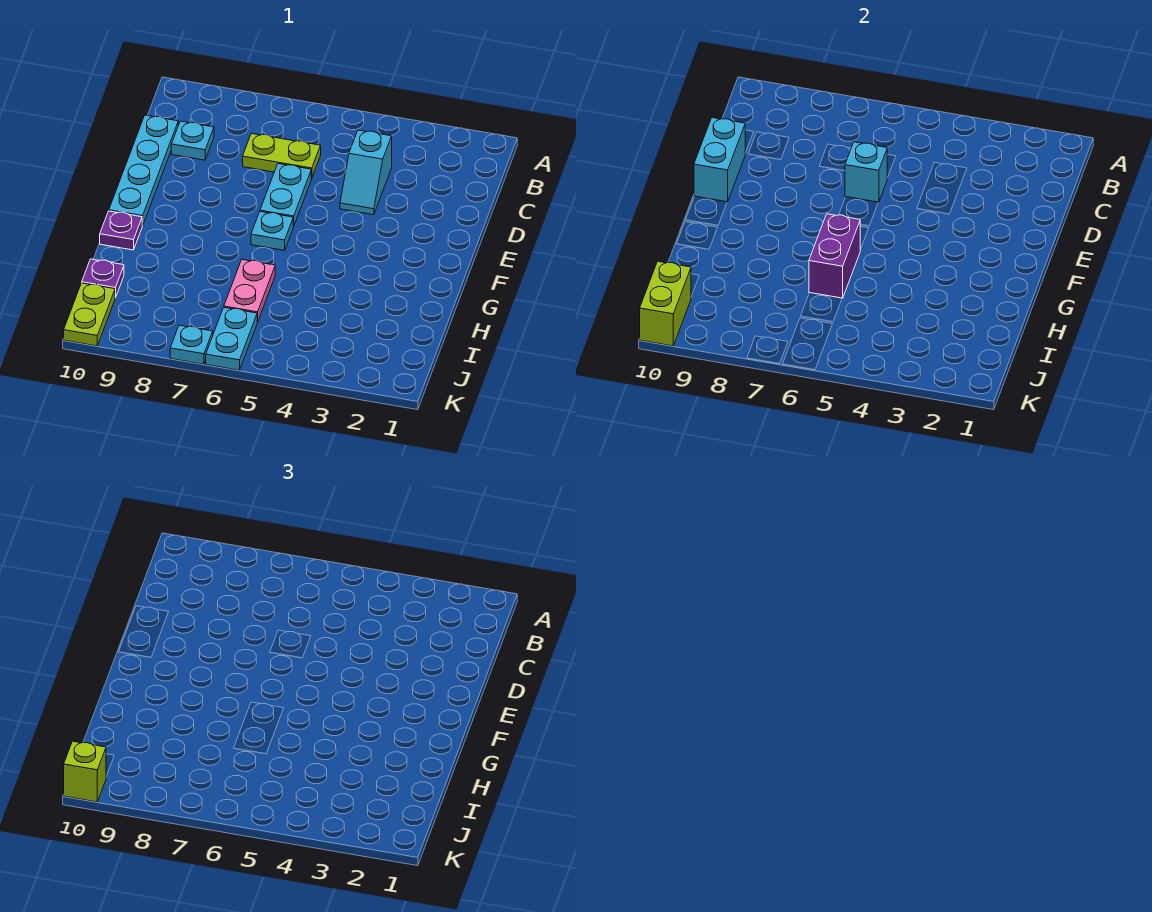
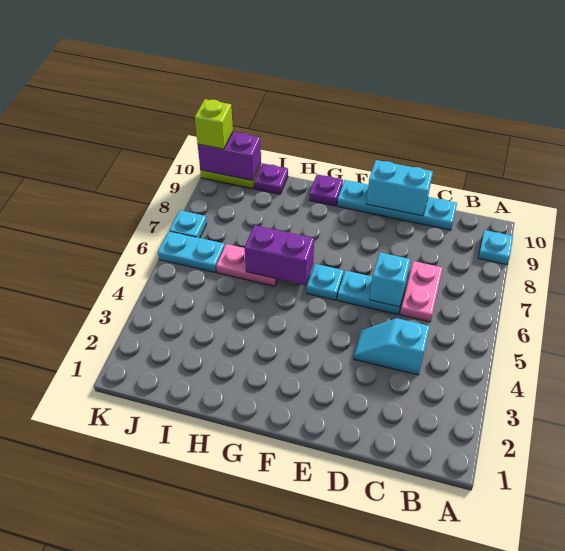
lime plate C6:C7 level 1 -> pink plate C6:C7 level 1
cyan plate C9 level 1 -> cyan plate A9 level 1
lime brick J10:K10 level 2 -> purple brick J10:K10 level 2

